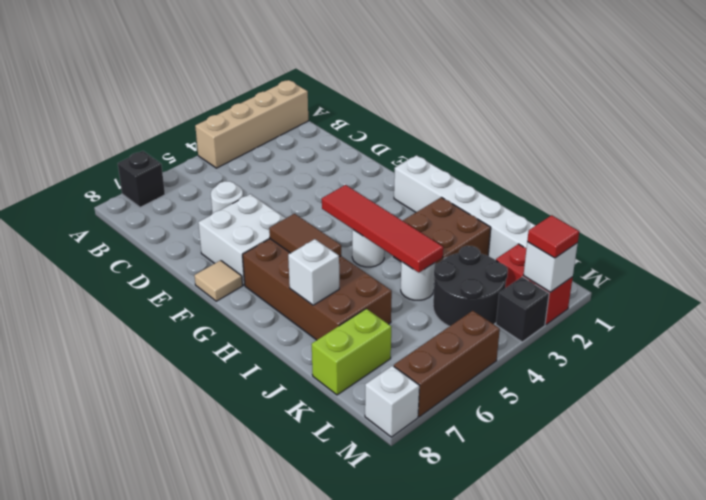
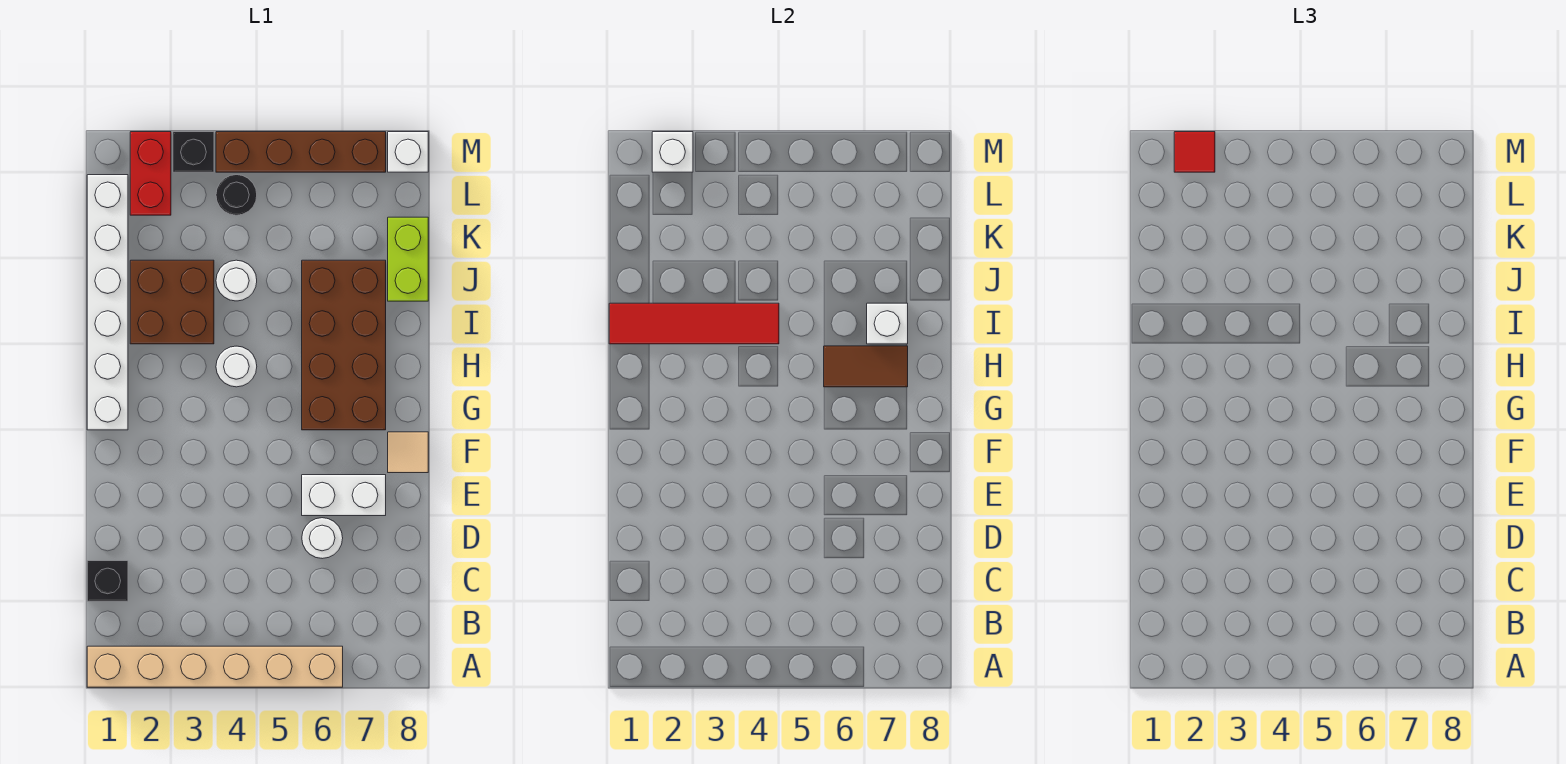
tan brick A1:A4 level 1 -> tan brick A1:A6 level 1
black brick A7 level 1 -> black brick C1 level 1
white brick E6:F7 level 1 -> white brick E6:E7 level 1
red tile G4:J4 level 2 -> red tile I1:I4 level 2
brown tile G6:H6 level 2 -> brown tile H6:H7 level 2
black round brick K3:L4 level 1 -> black round brick L4 level 1
lime brick K7:K8 level 1 -> lime brick J8:K8 level 1
brown brick M5:M7 level 1 -> brown brick M4:M7 level 1

